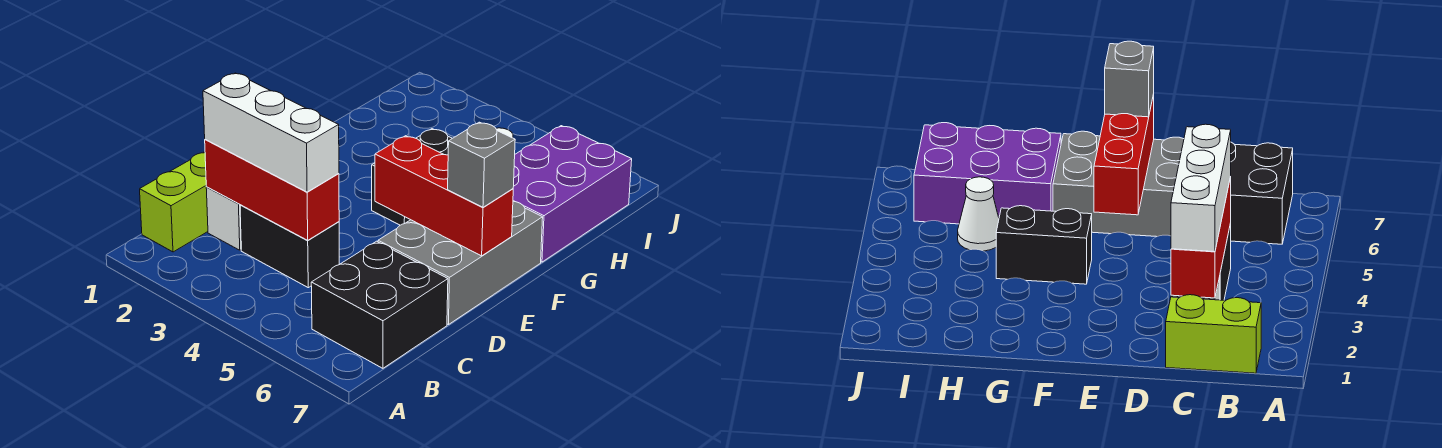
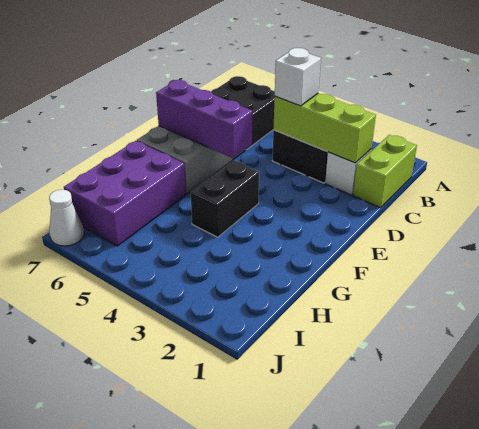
red brick C2:C4 level 2 -> lime brick C2:C4 level 2
white brick C2:C4 level 3 -> white brick C4 level 3
red brick E5:E7 level 2 -> purple brick E5:E7 level 2
grey brick E7 level 3 -> none
white cone H5 level 1 -> white cone J7 level 1

